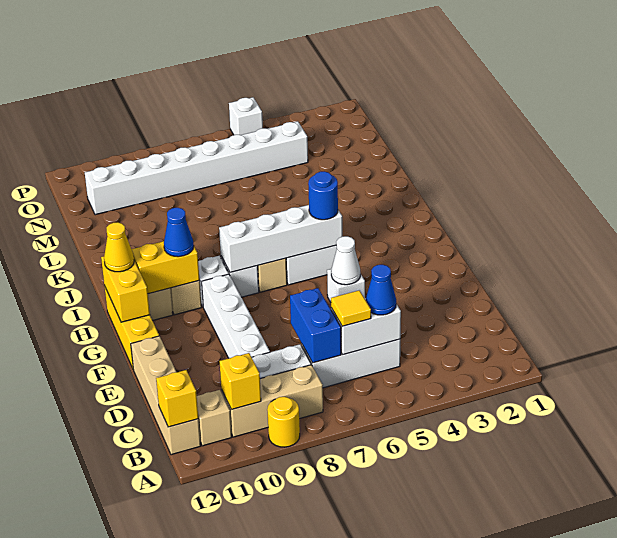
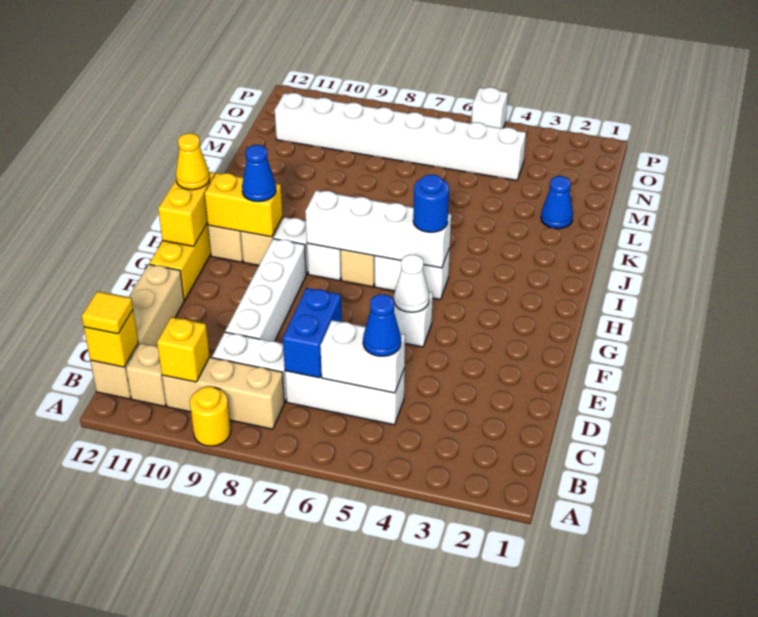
yellow tile C6 level 3 -> yellow tile B12 level 3
none -> blue cone L2 level 1

